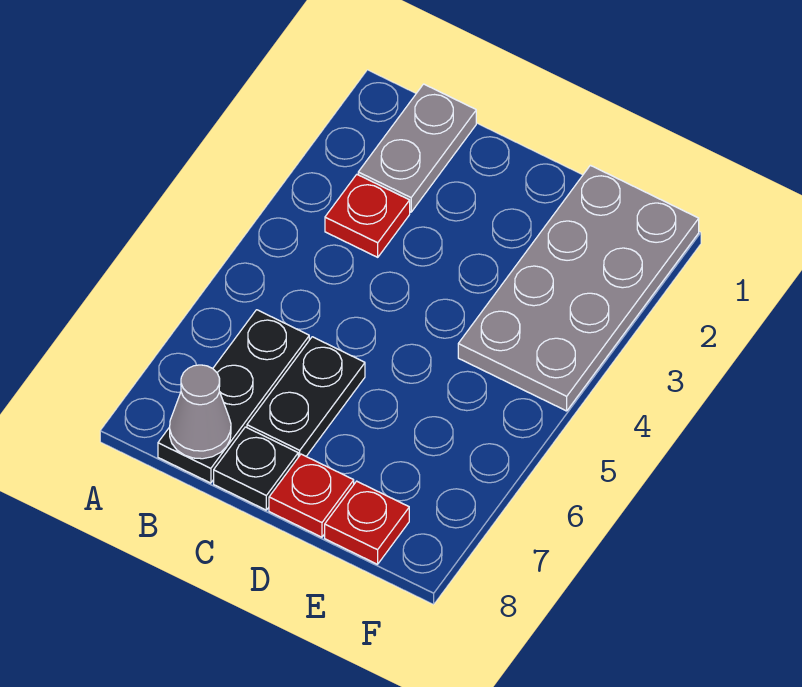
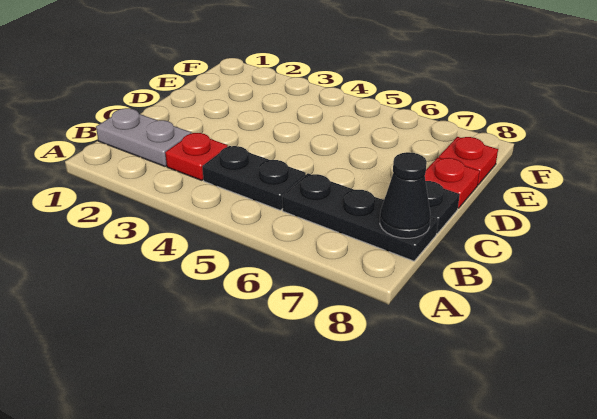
grey cone B8 level 2 -> black cone B8 level 2
black plate C6:C7 level 1 -> black plate B4:B5 level 1
grey plate E1:F4 level 1 -> none

